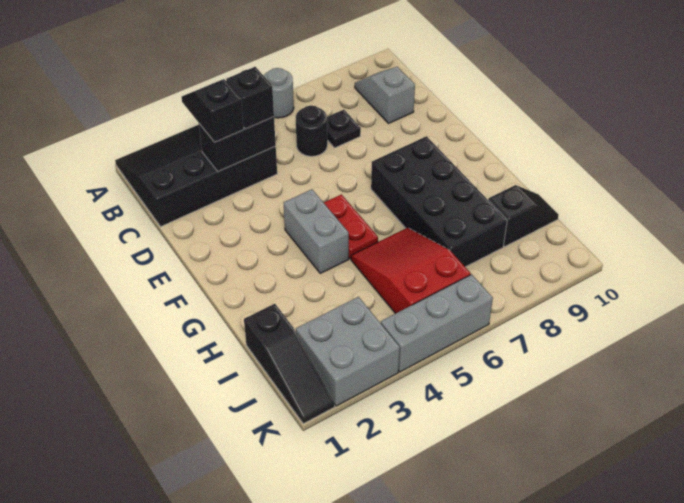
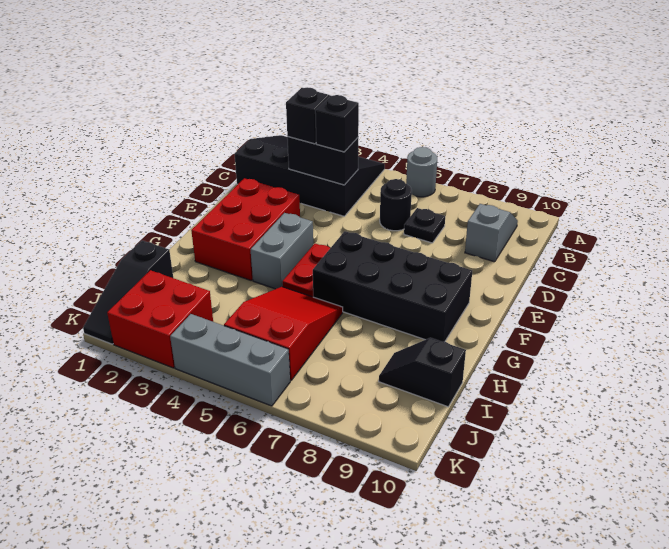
none -> red brick E2:G3 level 1
black brick F7:I8 level 1 -> black brick F6:G9 level 1
black slope I9:I10 level 1 top 9 -> black slope I9:I10 level 1 top 10
grey brick J2:K3 level 1 -> red brick J2:K3 level 1

